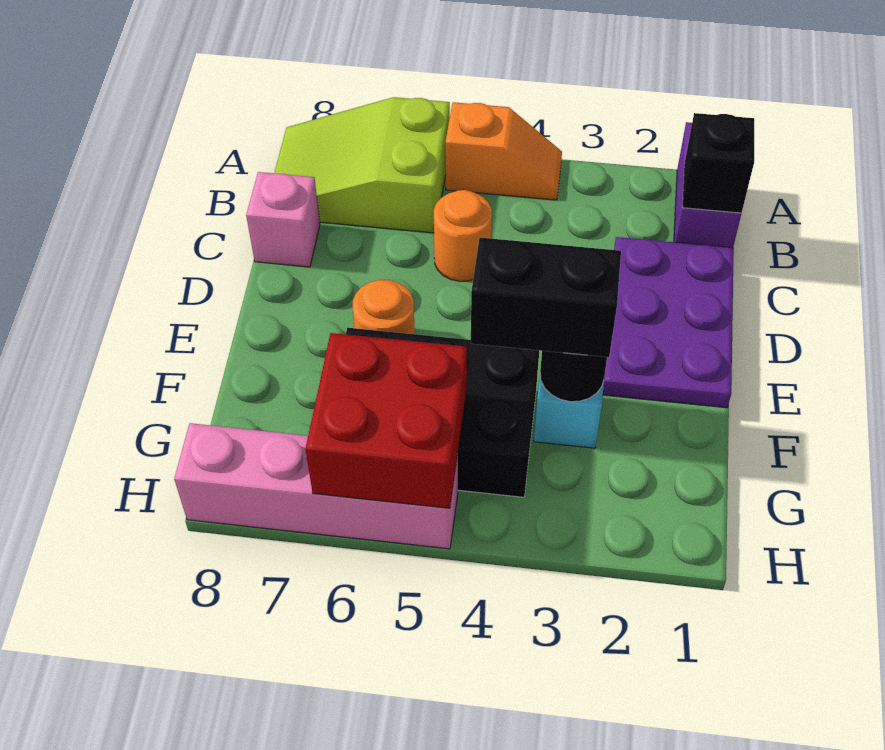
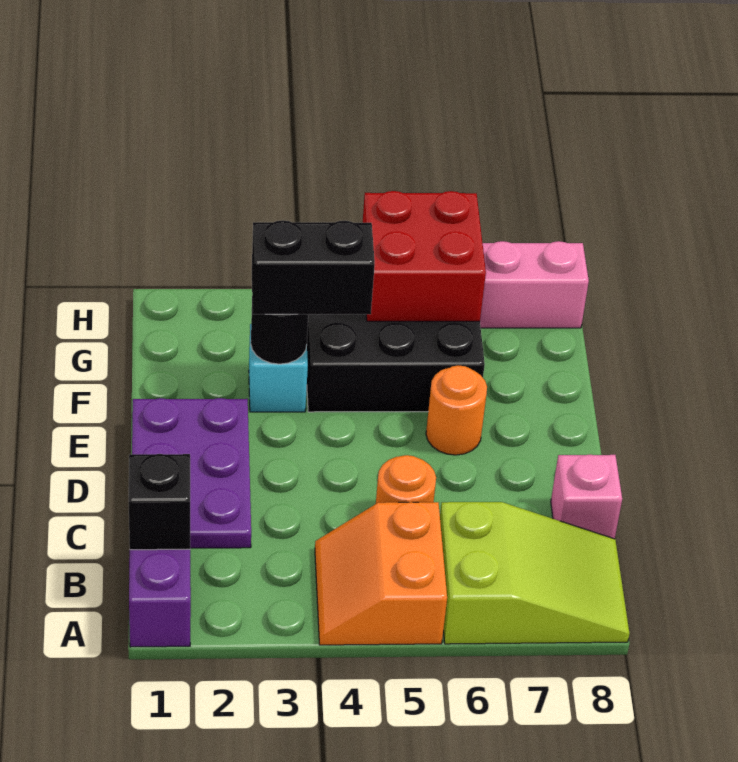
orange slope A4:A5 level 1 top 5 -> orange slope A4:B5 level 1 top 5

